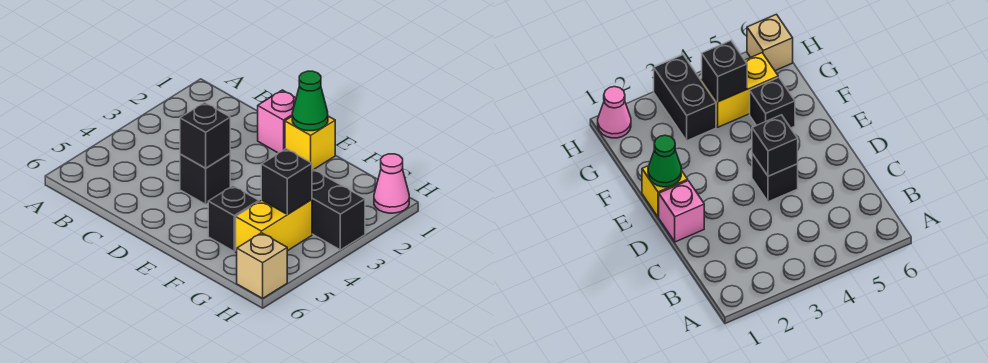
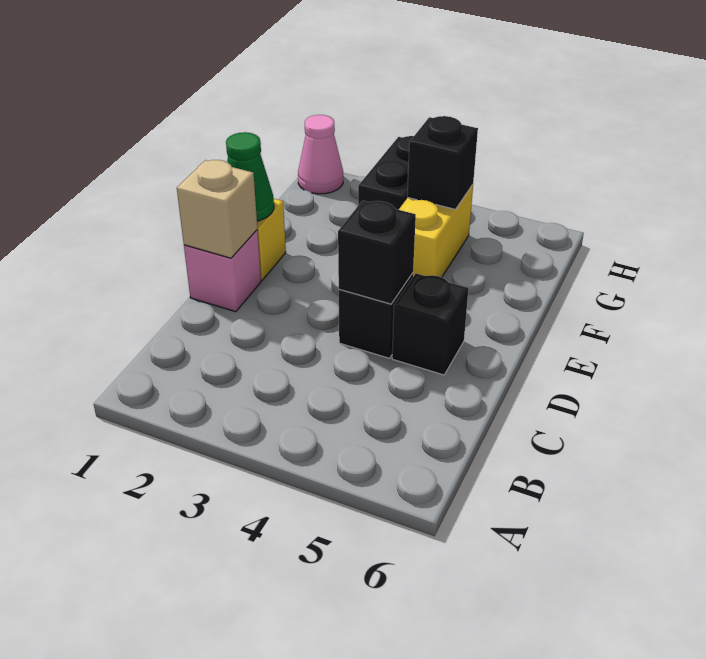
black brick F5 level 1 -> black brick D5 level 1
yellow brick G4:G5 level 1 -> yellow brick F4:G4 level 1
tan brick H6 level 1 -> tan brick D1 level 2

